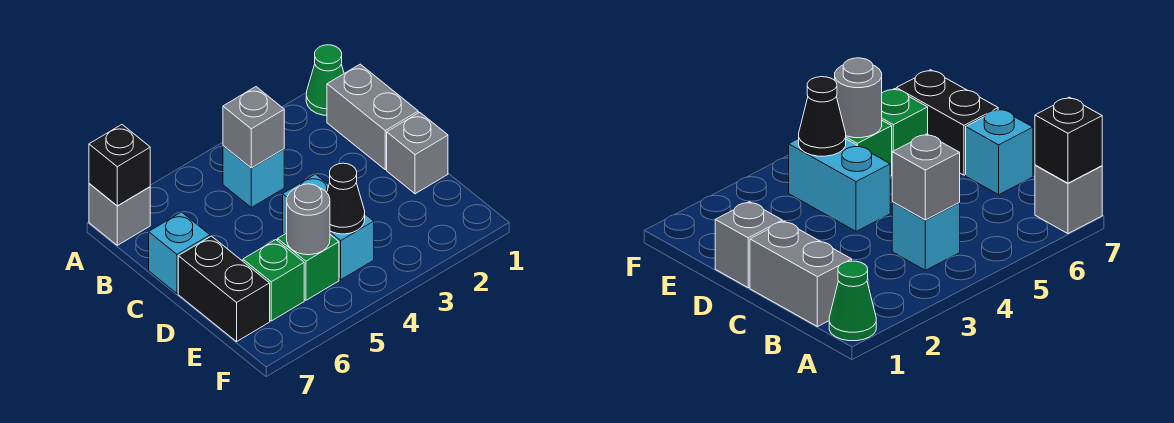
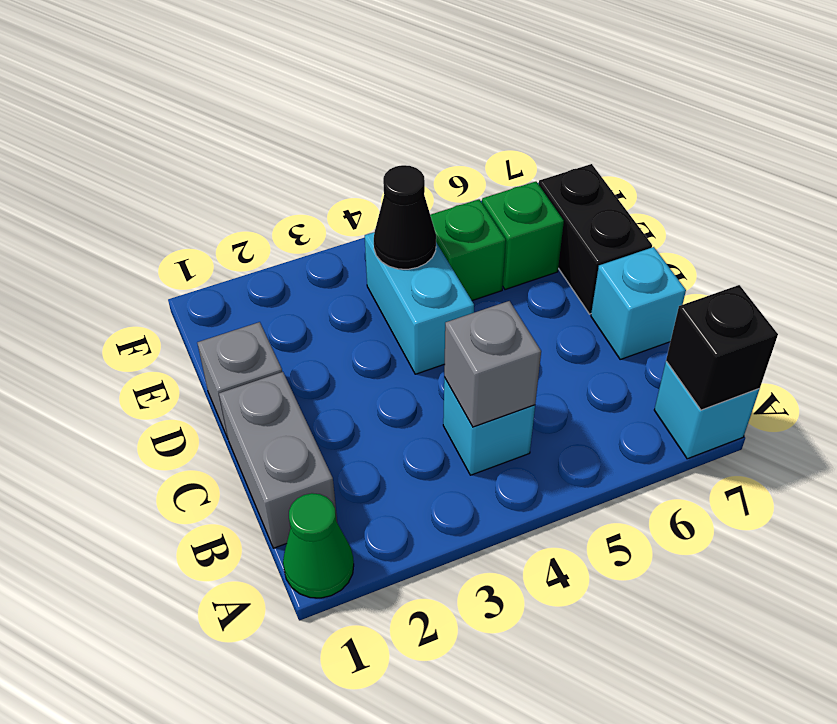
grey brick A7 level 1 -> cyan brick A7 level 1
grey round brick E5 level 2 -> none

